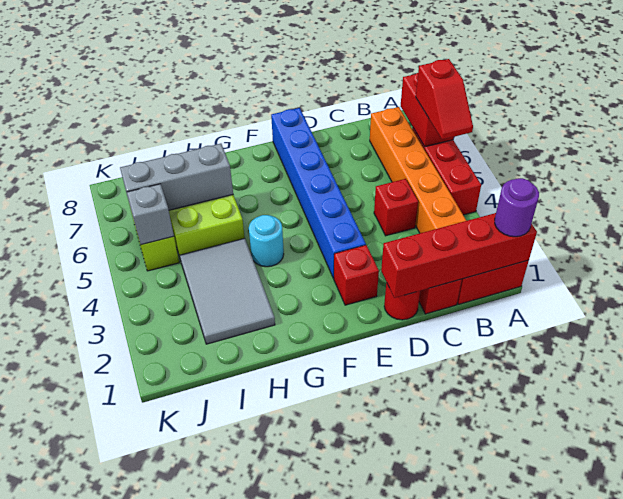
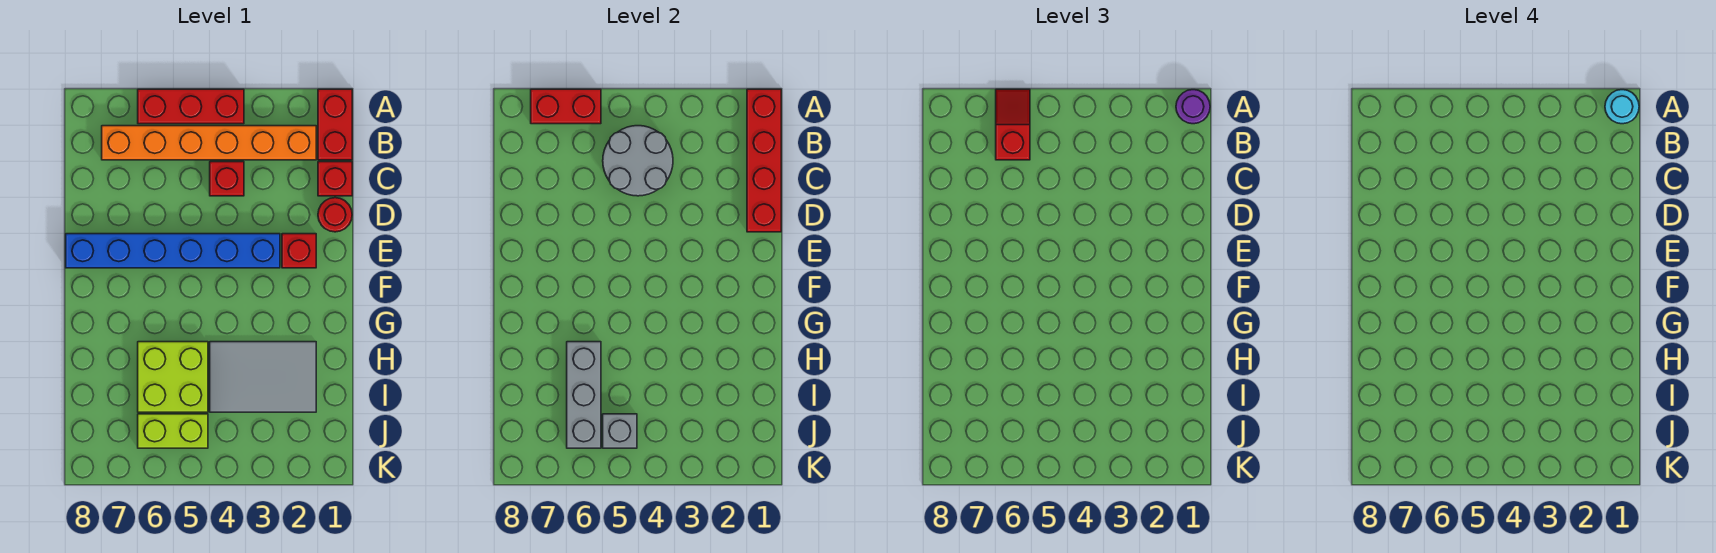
red slope A5:A6 level 3 top 6 -> red slope A6:B6 level 3 top B
none -> grey round brick B4:C5 level 2
cyan round brick G4 level 1 -> cyan round brick A1 level 4

